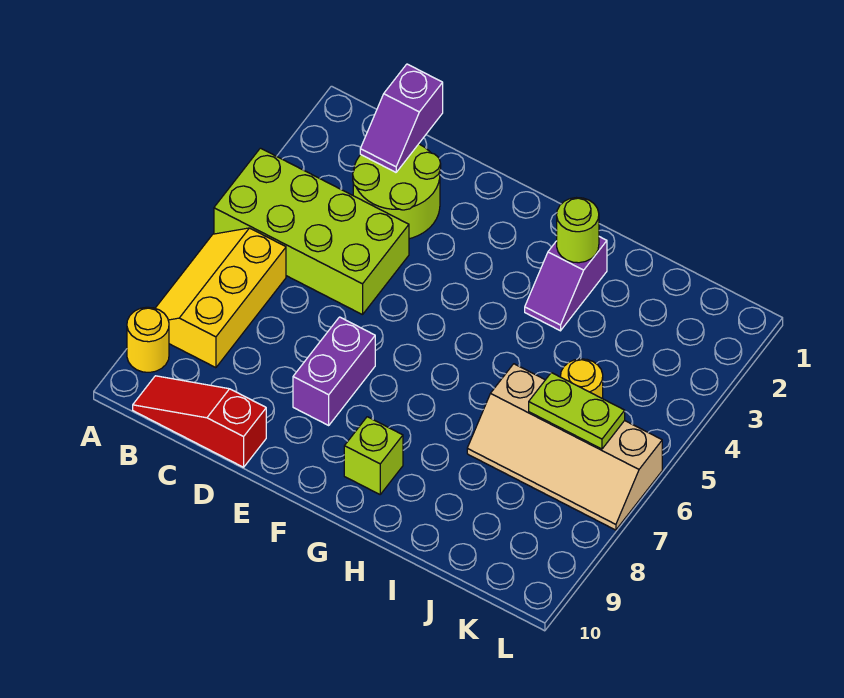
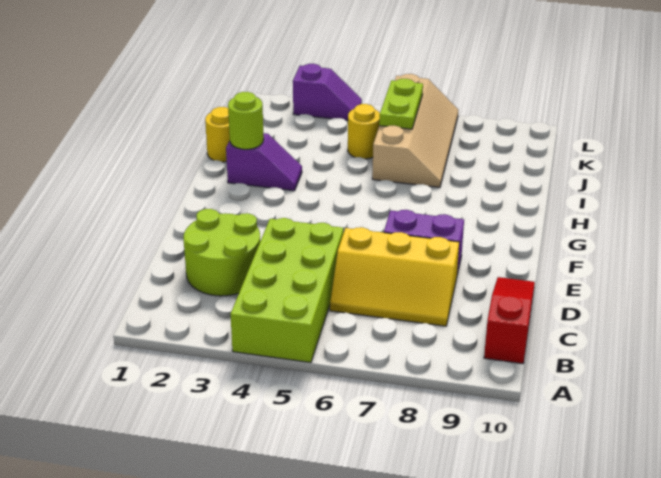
yellow slope A6:B8 level 1 top B -> yellow slope C6:D8 level 1 top D
yellow round brick A9 level 1 -> yellow round brick I1 level 1
red slope B10:D10 level 1 top D -> red slope B10:D10 level 1 top B
purple slope C1:C2 level 2 top 1 -> purple slope L3:L4 level 1 top 3
lime brick G9 level 1 -> none

